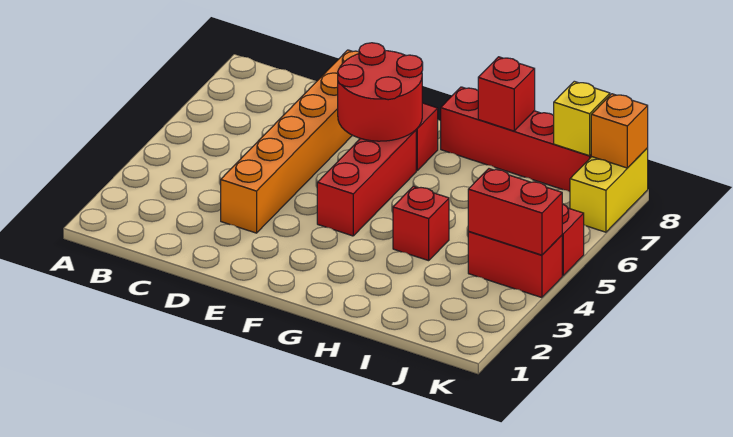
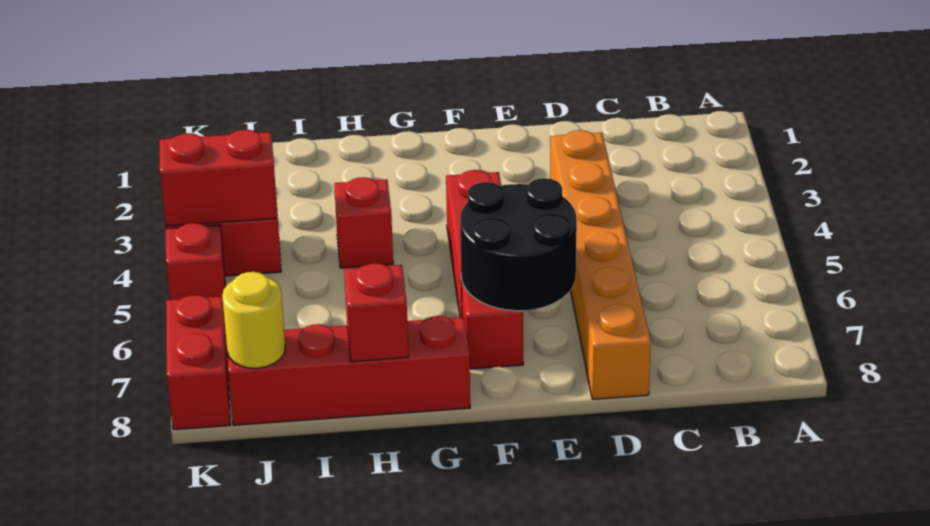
red round brick E6:F7 level 2 -> black round brick E6:F7 level 2
yellow brick J8 level 2 -> yellow round brick J8 level 2
yellow brick K7:K8 level 1 -> red brick K7:K8 level 1
orange brick K8 level 2 -> none

